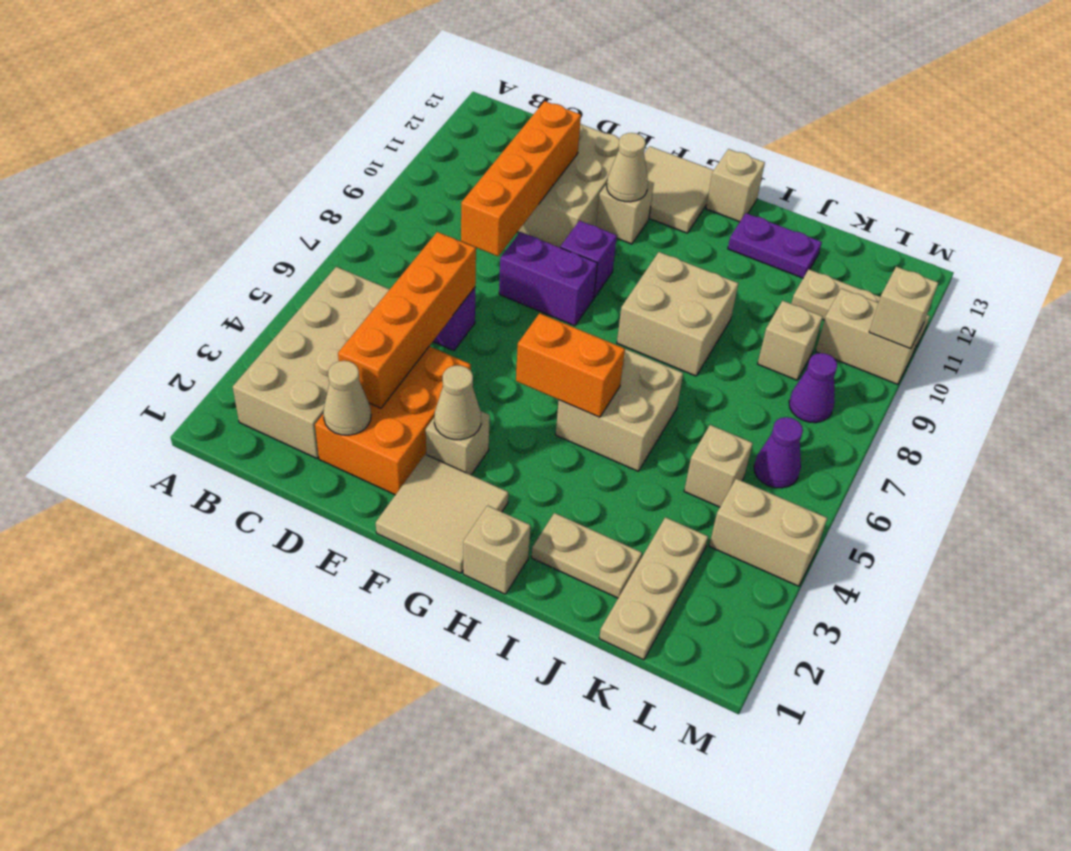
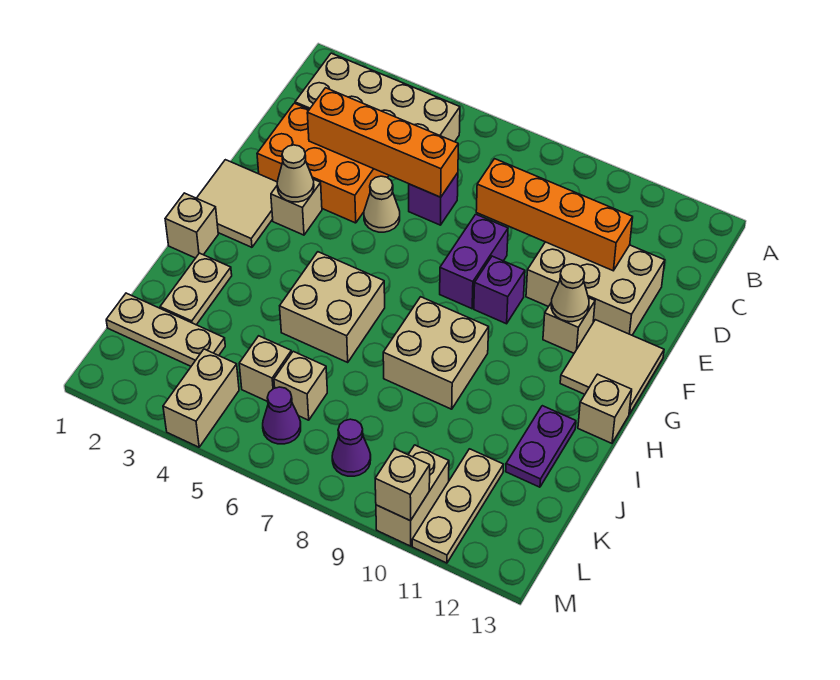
tan cone D2 level 2 -> tan cone E5 level 1
orange brick G5:H5 level 2 -> none
tan brick K9 level 1 -> tan brick K6 level 1

